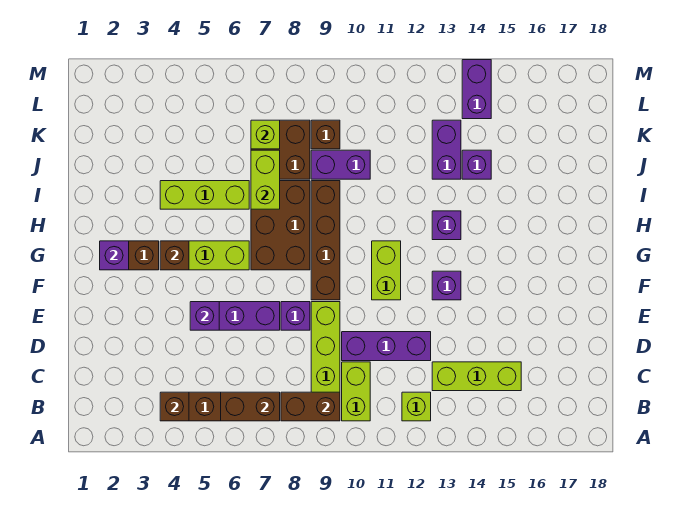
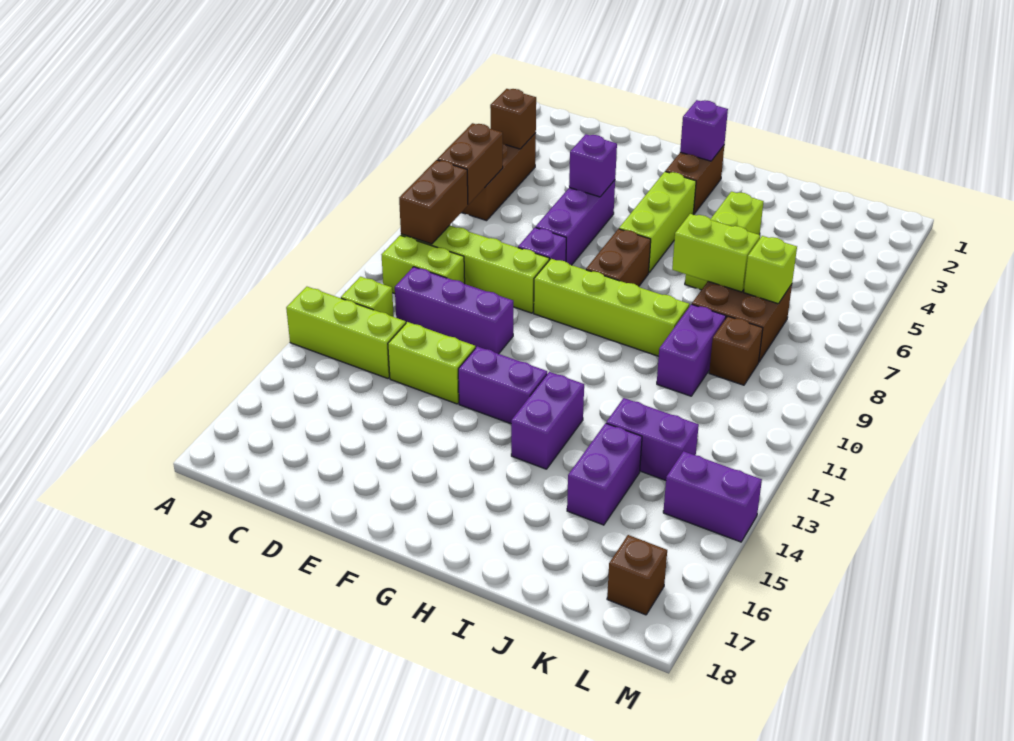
lime brick C13:C15 level 1 -> lime brick A13:C13 level 1
purple brick D10:D12 level 1 -> purple brick C11:E11 level 1
brown brick F9:I9 level 1 -> lime brick F9:I9 level 1
lime brick F11:G11 level 1 -> lime brick D13:E13 level 1
purple brick F13 level 1 -> purple brick F13:G13 level 1
brown brick G4 level 2 -> brown brick L17 level 1
brown brick G7:I8 level 1 -> brown brick G7:G8 level 1
purple brick H13 level 1 -> purple brick H13:H14 level 1
purple brick J14 level 1 -> purple brick J14:J15 level 1

